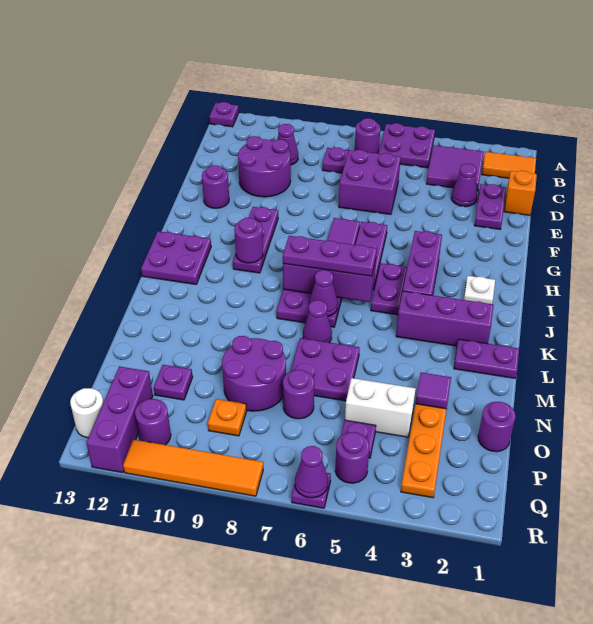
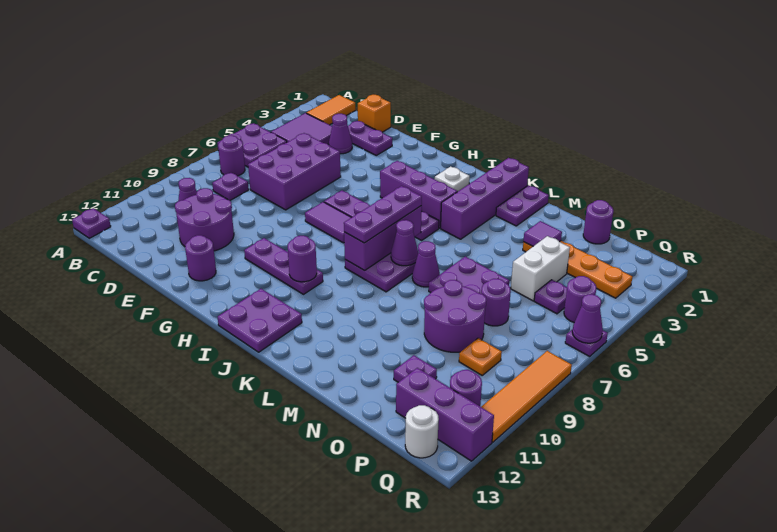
purple brick D6:E7 level 1 -> purple brick D5:E7 level 1
purple brick K2:K4 level 1 -> purple brick K1:K4 level 1

